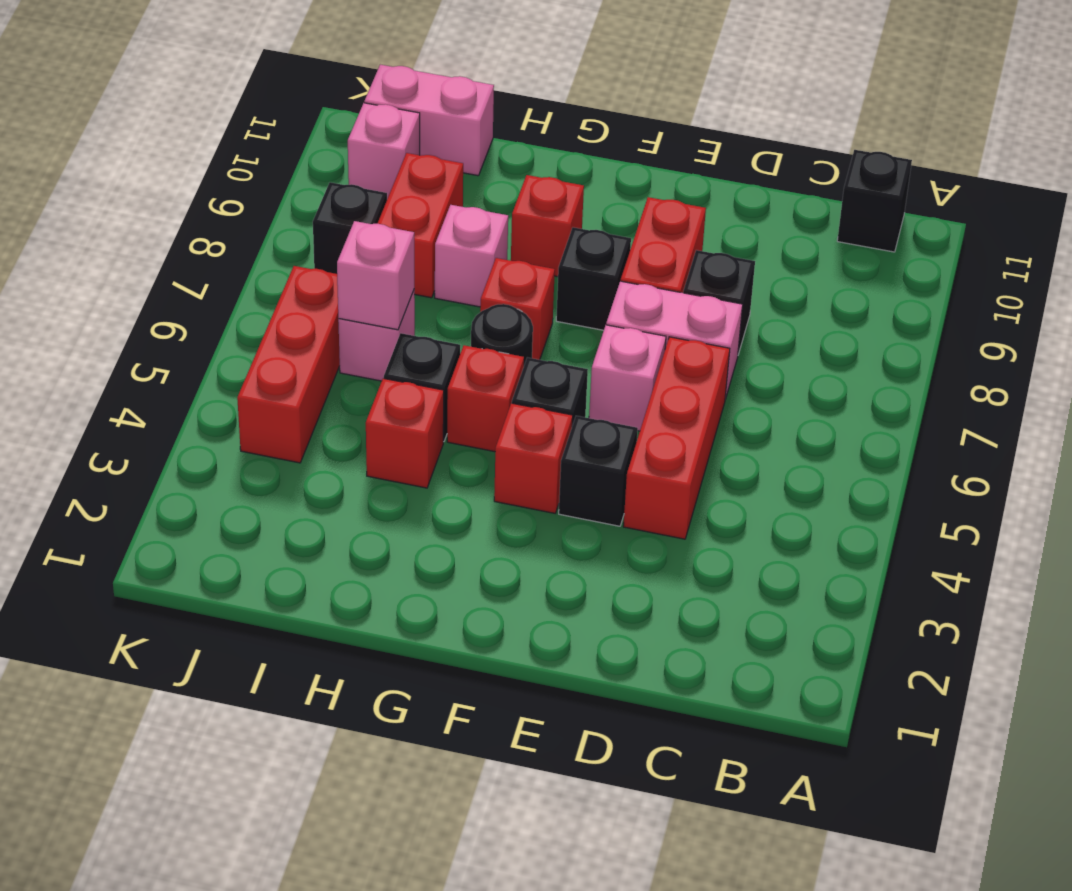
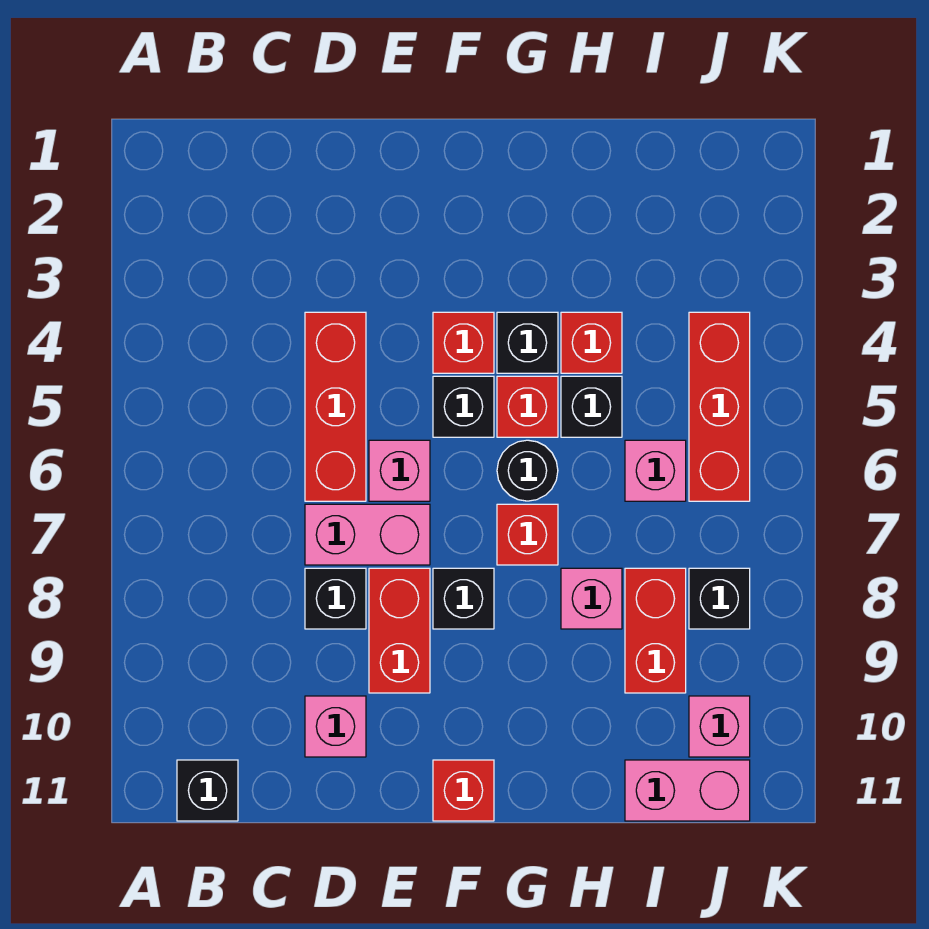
black brick E4 level 1 -> black brick G4 level 1
red brick G9 level 1 -> red brick F11 level 1
pink brick I6 level 2 -> pink brick D10 level 1

